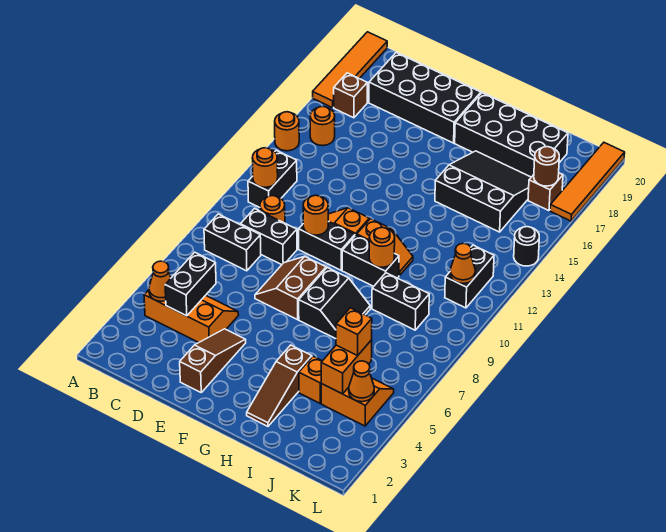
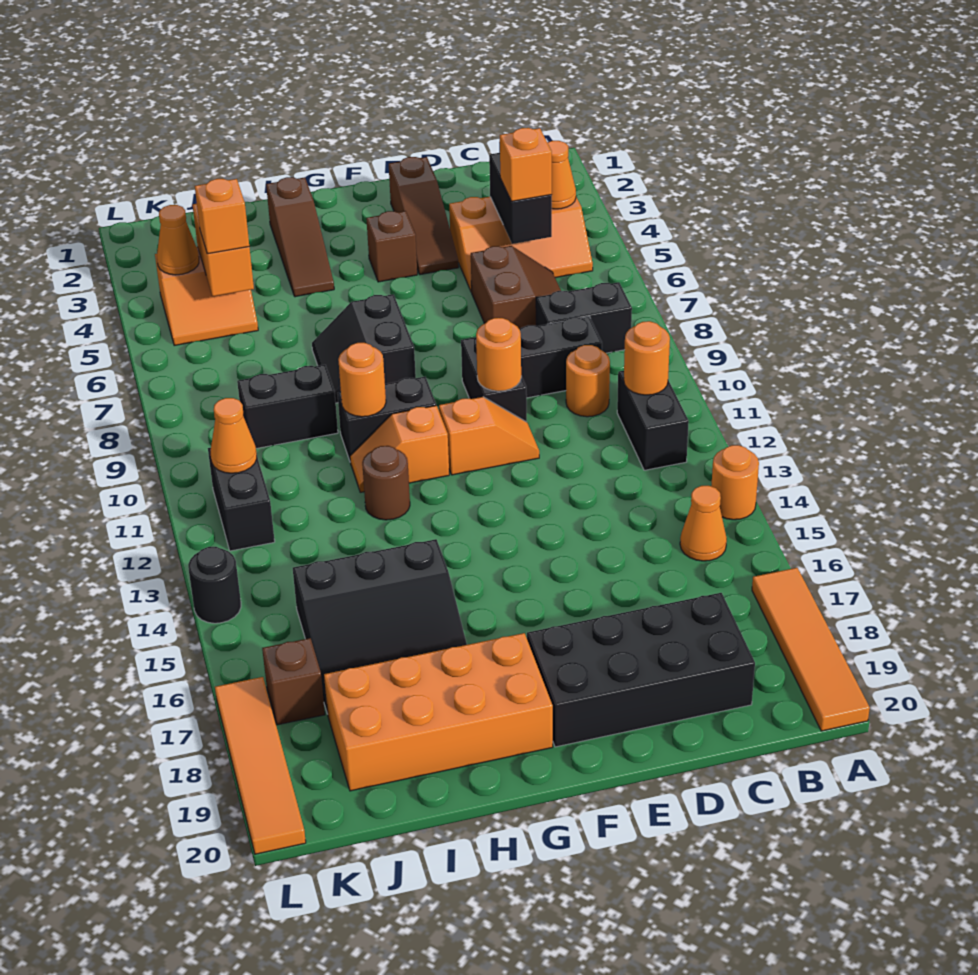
orange round brick B15 level 1 -> orange cone B15 level 1
brown brick B17 level 1 -> brown brick F4 level 1
brown slope E7:F8 level 1 top F -> brown slope C6:D7 level 1 top D
black brick E10:F10 level 1 -> black brick E9:E10 level 1
black brick G18:J19 level 1 -> orange brick G18:J19 level 1
brown slope H2:H4 level 1 top 4 -> brown slope H2:H4 level 1 top 2
orange brick I4 level 1 -> orange brick C5 level 3
brown round brick K17 level 2 -> brown round brick H12 level 1

